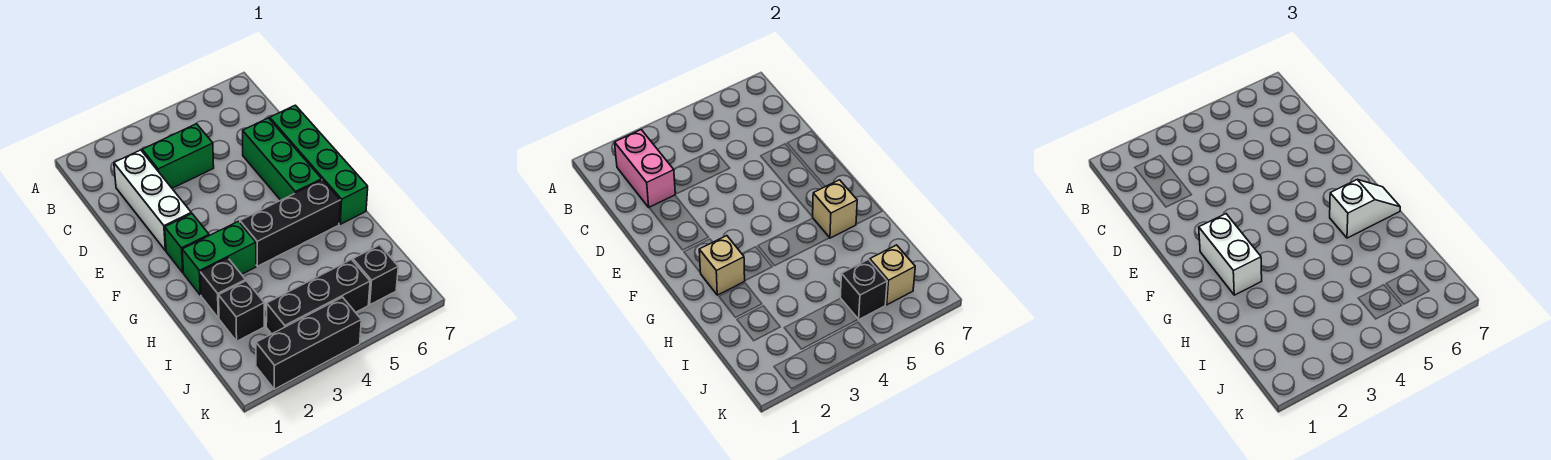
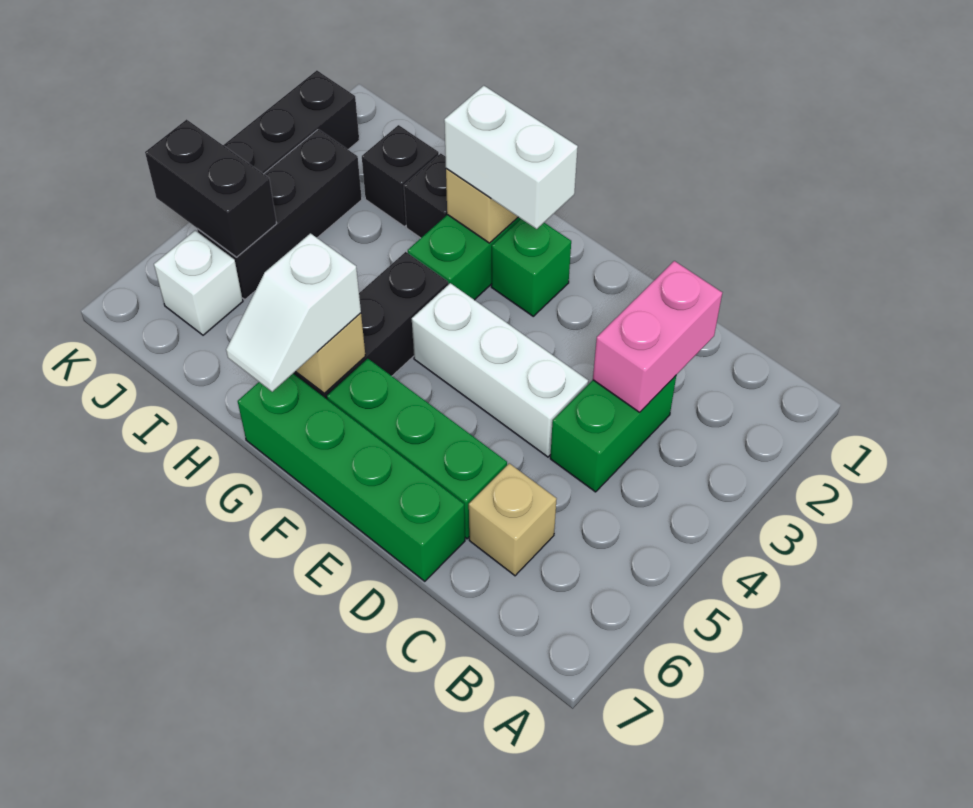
pink brick B2:C2 level 2 -> pink brick C2:C3 level 2
white brick C2:E2 level 1 -> white brick D4:F4 level 1
black brick J5 level 2 -> black brick J5:K5 level 2
black brick J6 level 1 -> white brick J6 level 1
tan brick J6 level 2 -> tan brick C6 level 1

